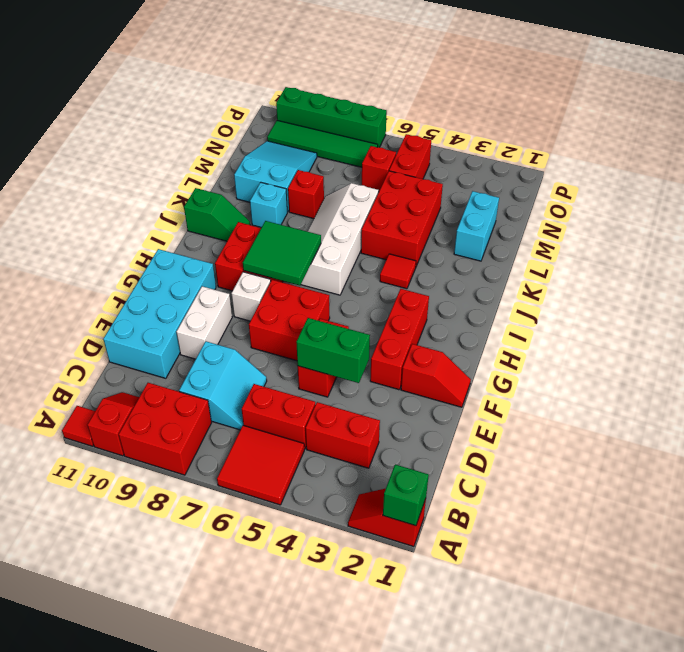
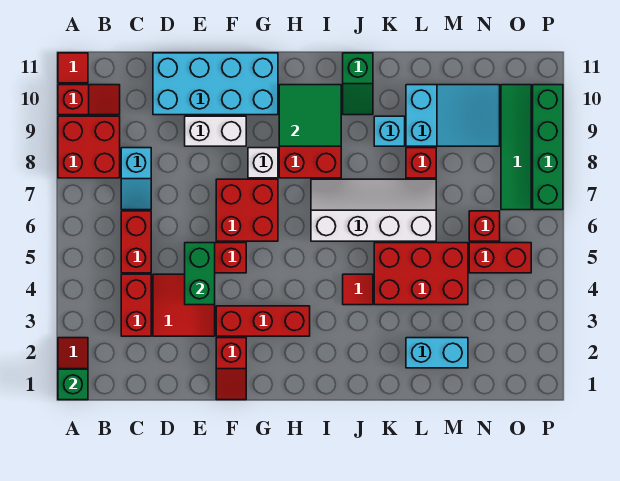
red tile A5:B6 level 1 -> red tile D3:E4 level 1
cyan slope C7:D8 level 1 top 8 -> cyan slope C7:C8 level 1 top 8
green tile H7:I8 level 2 -> green tile H9:I10 level 2

